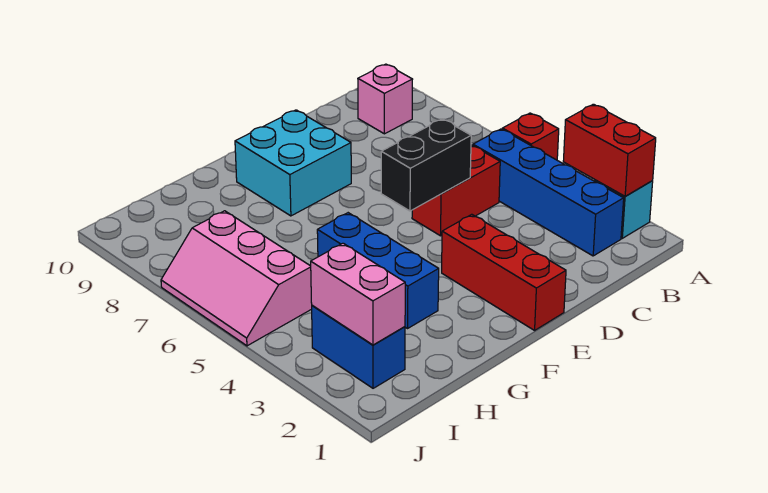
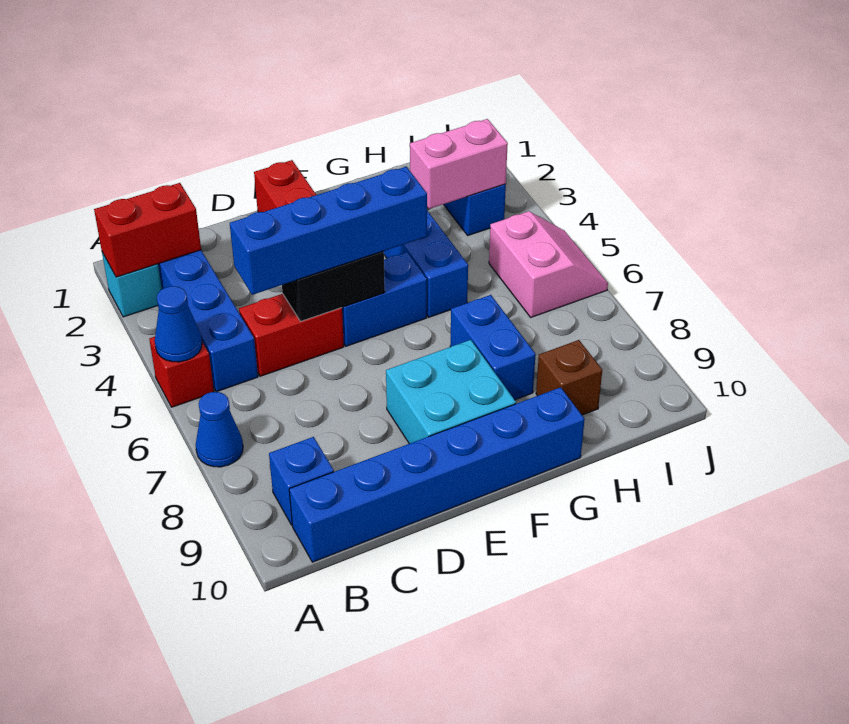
red brick A2:A3 level 2 -> red brick A2:B2 level 2
none -> blue cone A5 level 2
none -> blue cone A7 level 1
pink brick B9 level 1 -> blue brick B9 level 1
none -> blue brick B10:G10 level 1
none -> blue brick C5:F5 level 3
none -> blue brick E5:F5 level 1
none -> blue brick G7:G8 level 1
none -> brown brick H9 level 1
pink brick I2:I3 level 2 -> pink brick H3:I3 level 2
pink slope I5:J7 level 1 top I -> pink slope I5:J6 level 1 top I

